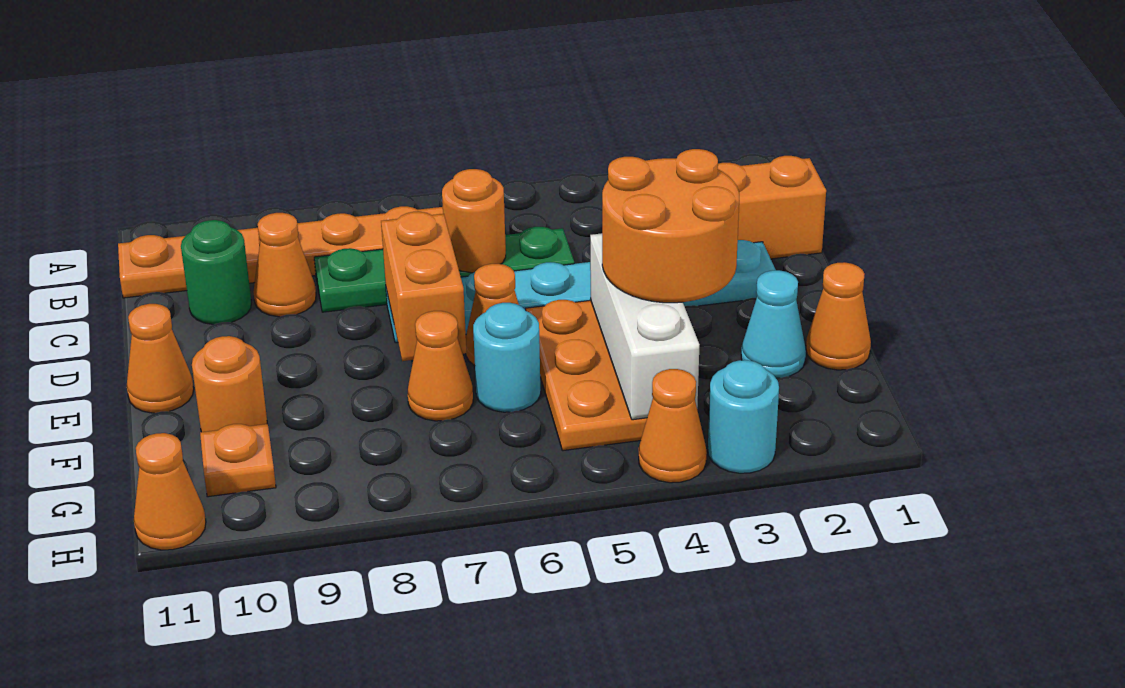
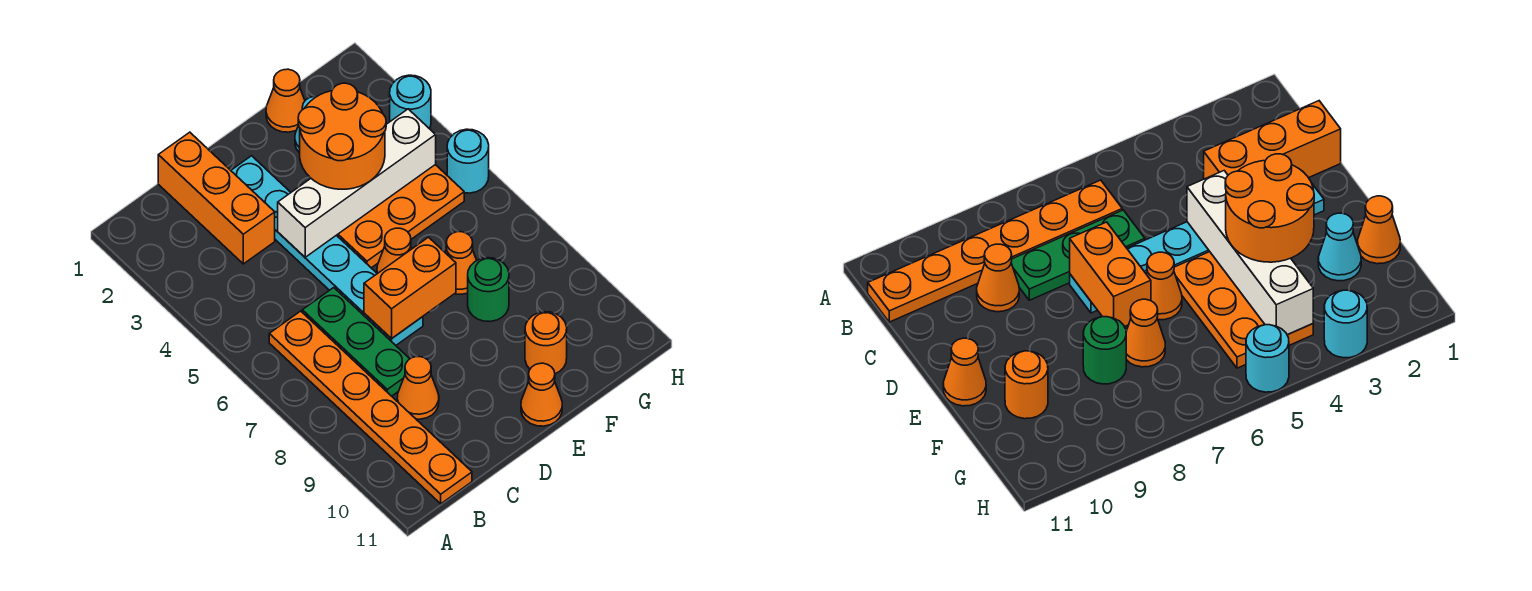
green plate C5:C8 level 1 -> green plate C6:C8 level 1
orange round brick C6 level 2 -> none
green round brick C10 level 1 -> green round brick F8 level 1
white brick E4:G4 level 2 -> white brick D4:G4 level 2
cyan round brick F6 level 1 -> cyan round brick H5 level 1
orange plate G10 level 1 -> none
orange cone H4 level 1 -> none
orange cone H11 level 1 -> none

